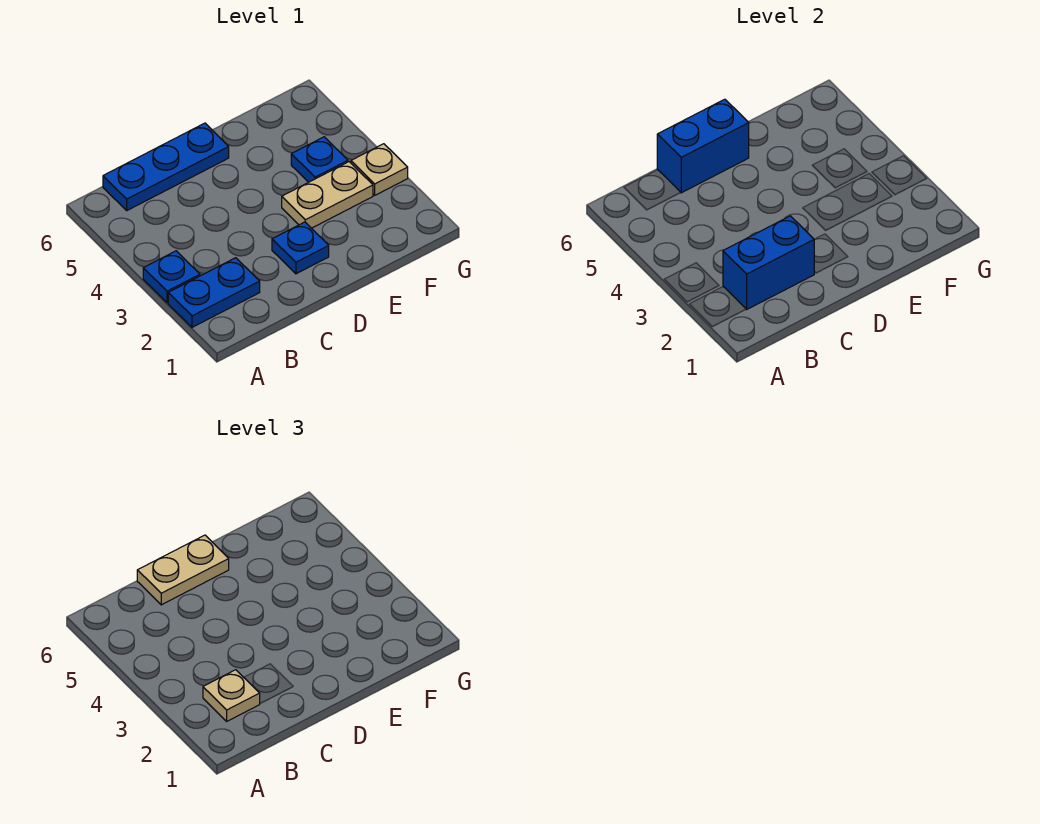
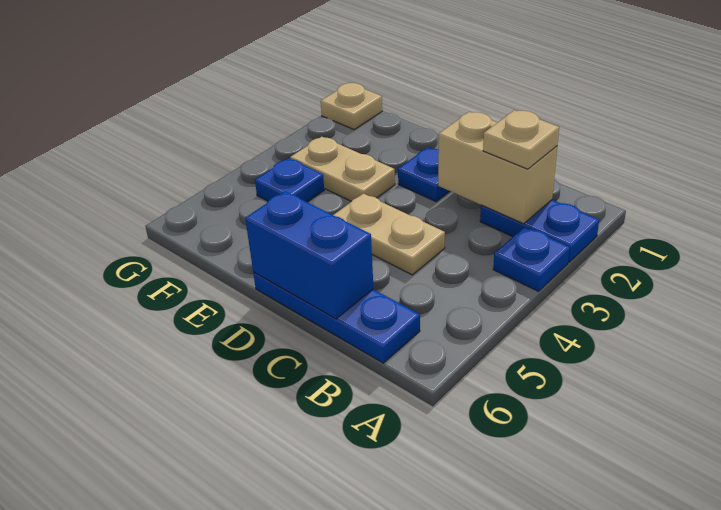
blue brick B2:C2 level 2 -> tan brick B2:C2 level 2
tan plate C6:D6 level 3 -> tan plate C4:D4 level 1
tan plate G3 level 1 -> tan plate G1 level 1

